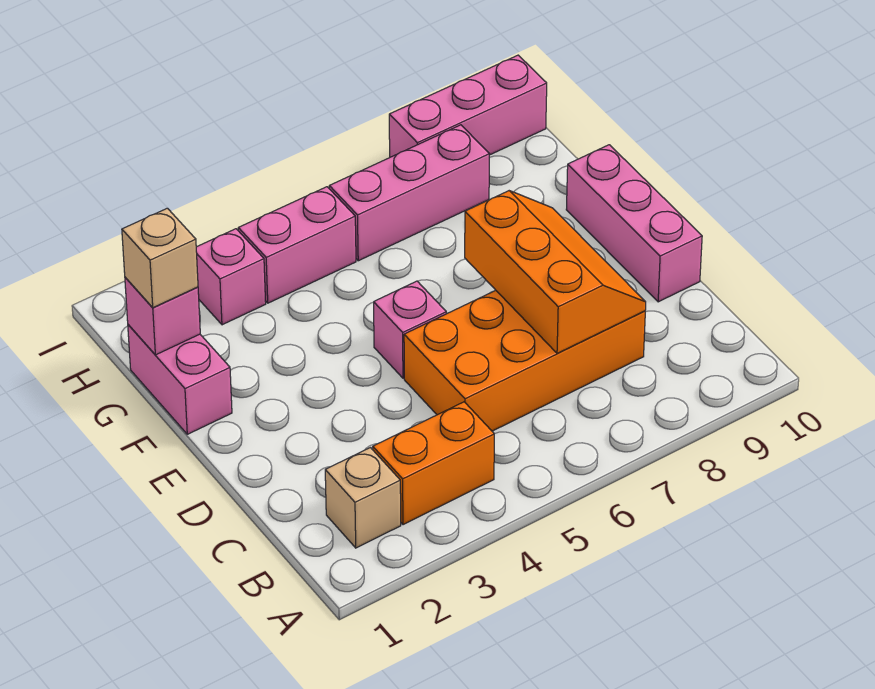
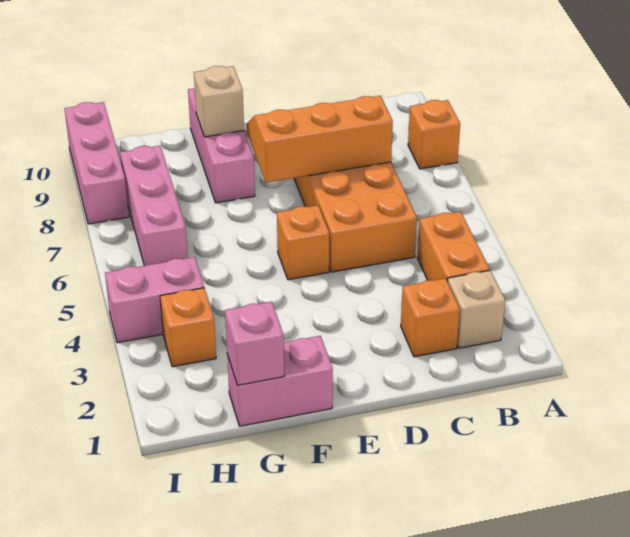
none -> orange brick A8 level 1
none -> orange brick C2 level 1
pink brick D10:F10 level 1 -> pink brick F8:F10 level 1
pink brick E5 level 1 -> orange brick E5 level 1
tan brick G1 level 3 -> tan brick F9 level 2
pink brick H3 level 1 -> orange brick H3 level 1
pink brick H4:H5 level 1 -> pink brick H4:I4 level 1

